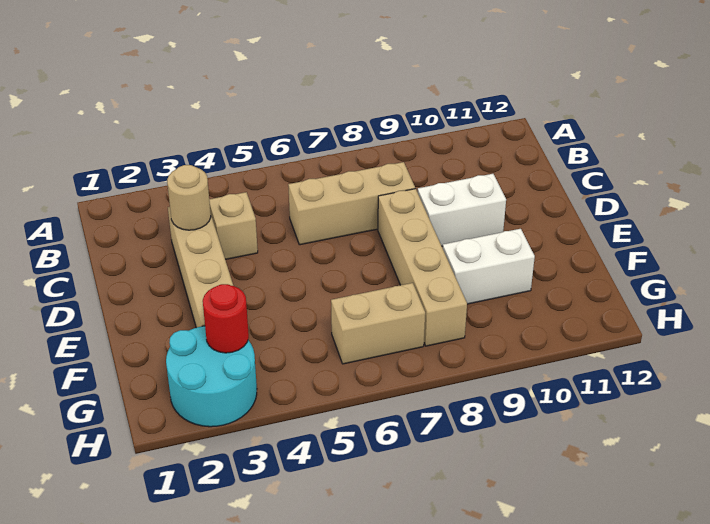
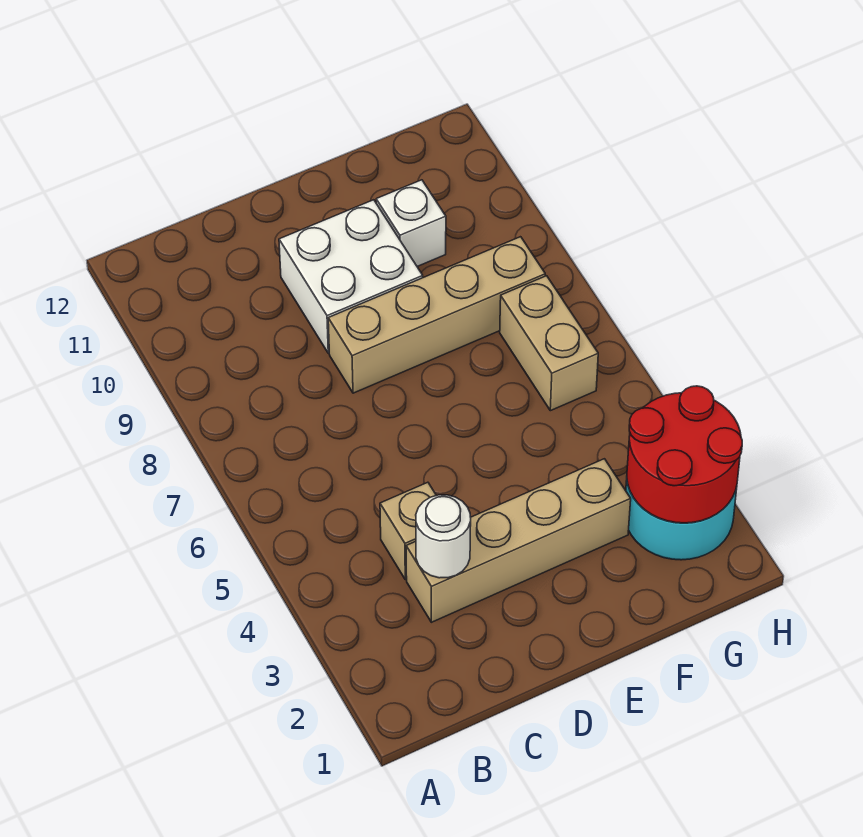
tan round brick C3 level 2 -> white round brick C3 level 2
tan brick C6:C8 level 1 -> none
white brick D9:D10 level 1 -> white brick D9:E10 level 1
white brick F9:F10 level 1 -> white brick F10 level 1
red round brick G3 level 2 -> red round brick G2:H3 level 2

